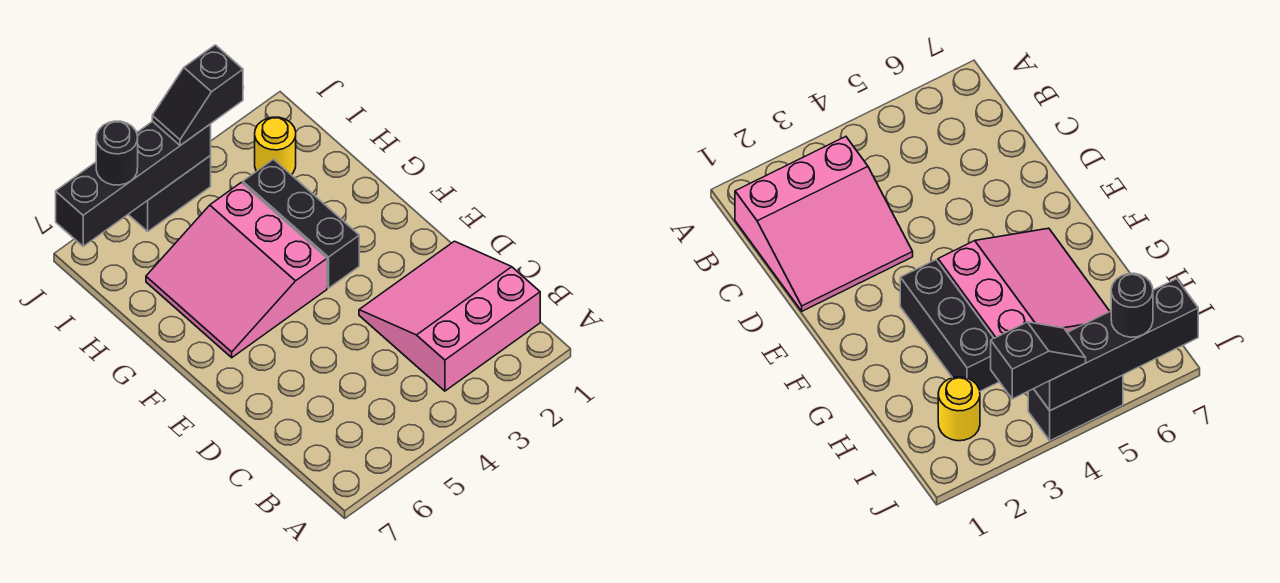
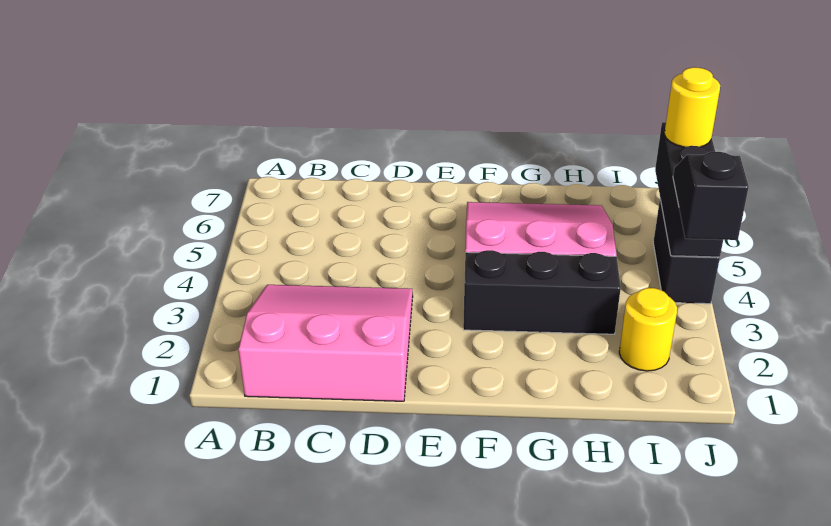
pink slope B1:D3 level 1 top B -> pink slope B1:D3 level 1 top 1
black brick J4:J7 level 2 -> black brick J4:J6 level 2
black round brick J6 level 3 -> yellow round brick J6 level 3

